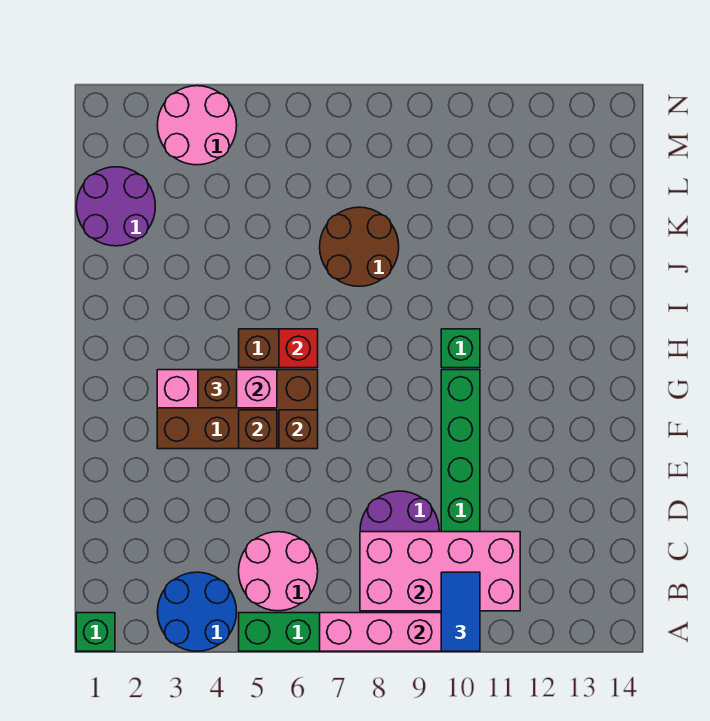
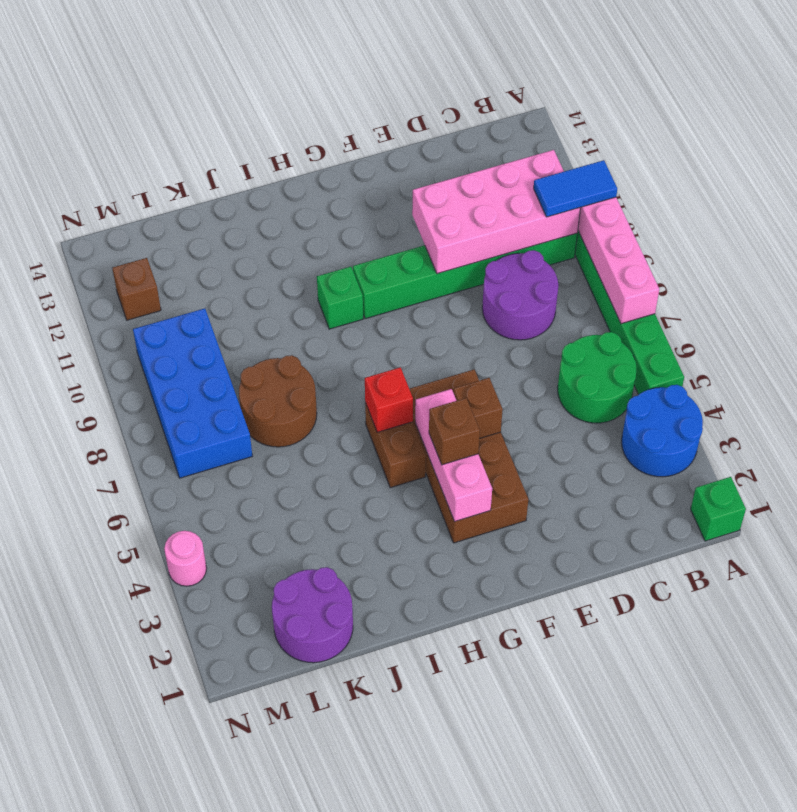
pink round brick B5:C6 level 1 -> green round brick B5:C6 level 1
pink brick B8:C11 level 2 -> pink brick B10:E11 level 2
brown brick F6 level 2 -> brown brick M12 level 1
none -> blue brick L7:M10 level 1
pink round brick M3:N4 level 1 -> pink round brick N4 level 1

